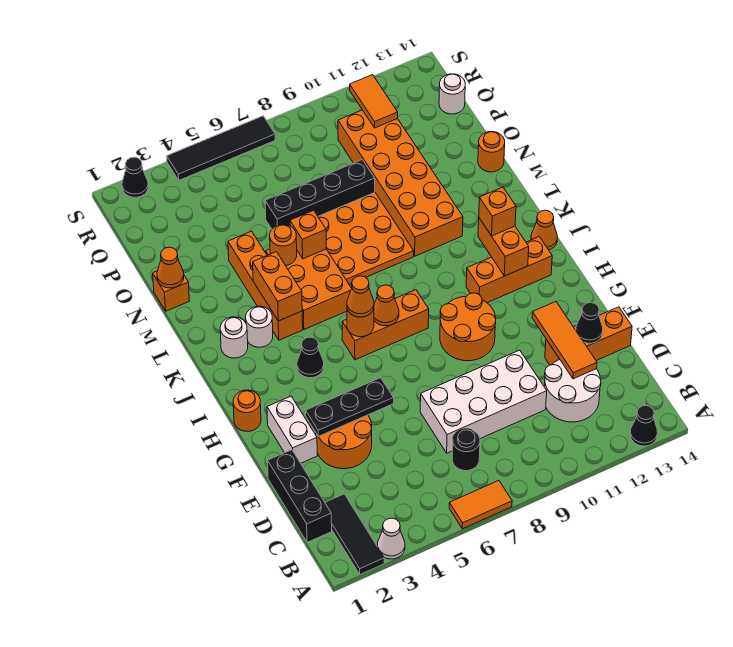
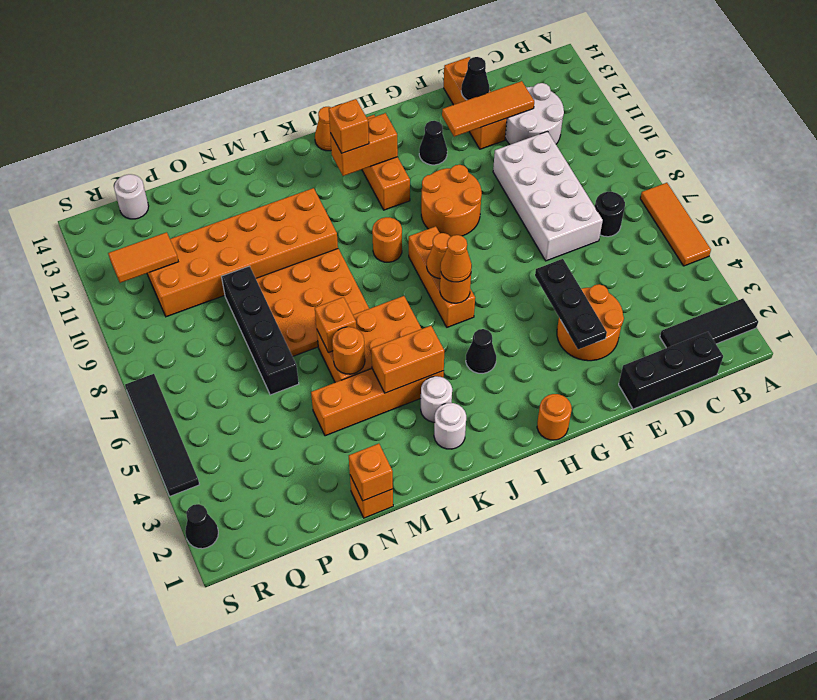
white cone A3 level 1 -> none
orange tile A6:A7 level 1 -> orange tile A5:A7 level 1
black cone A13 level 1 -> black cone G12 level 1
white brick F2:G2 level 1 -> none
orange cone N1 level 2 -> orange brick N1 level 2
orange round brick N14 level 1 -> orange round brick J9 level 1

